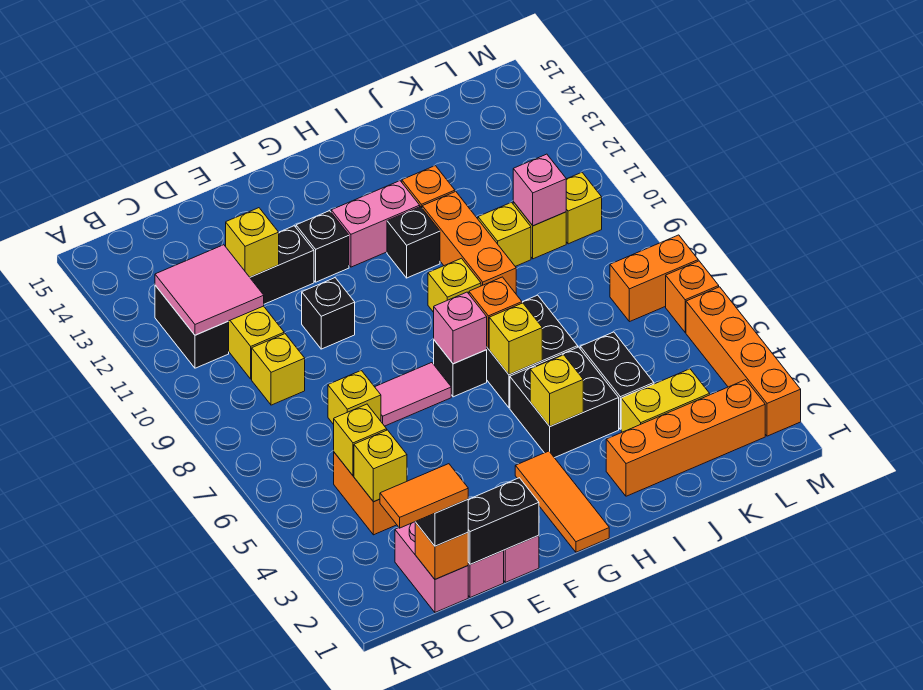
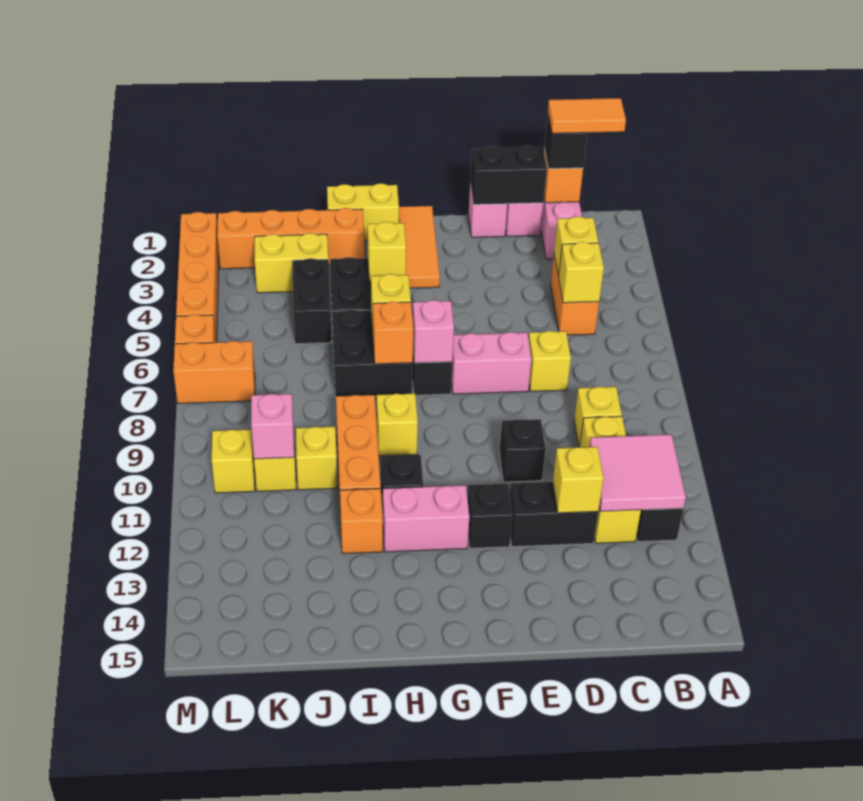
pink tile E7:F7 level 1 -> pink brick E7:F7 level 1
none -> yellow brick H1:I1 level 1

